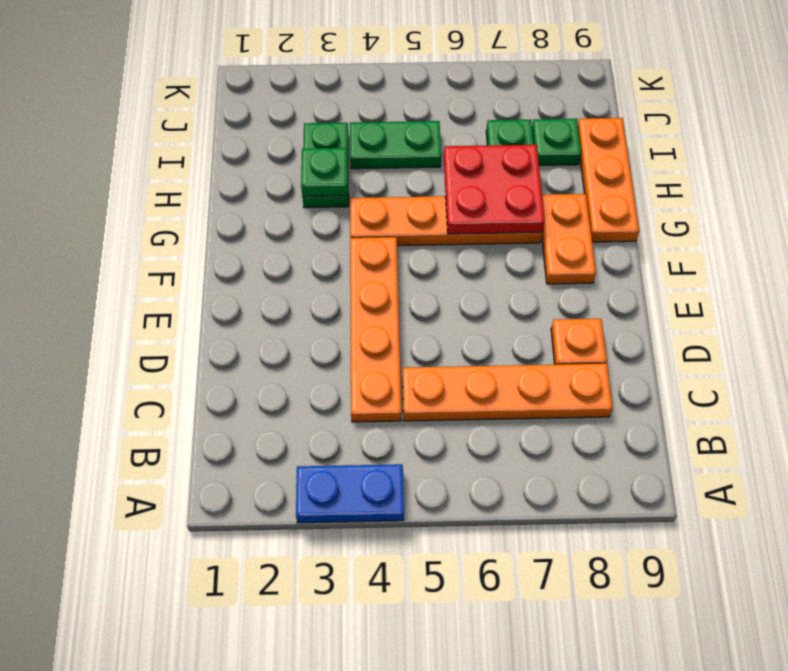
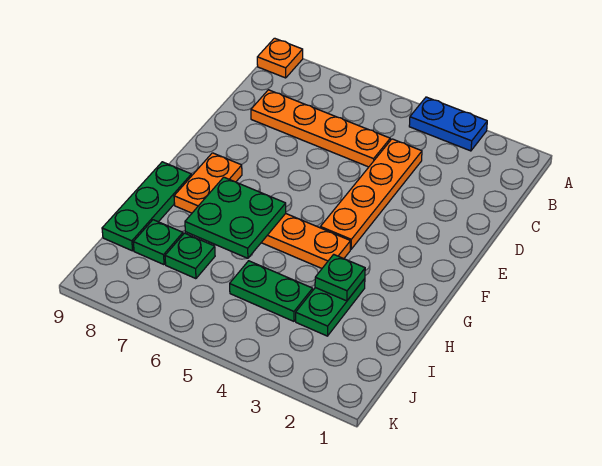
orange plate D8 level 1 -> orange plate A9 level 1
red plate G6:H7 level 2 -> green plate G6:H7 level 2
orange plate G9:I9 level 1 -> green plate G9:I9 level 1

